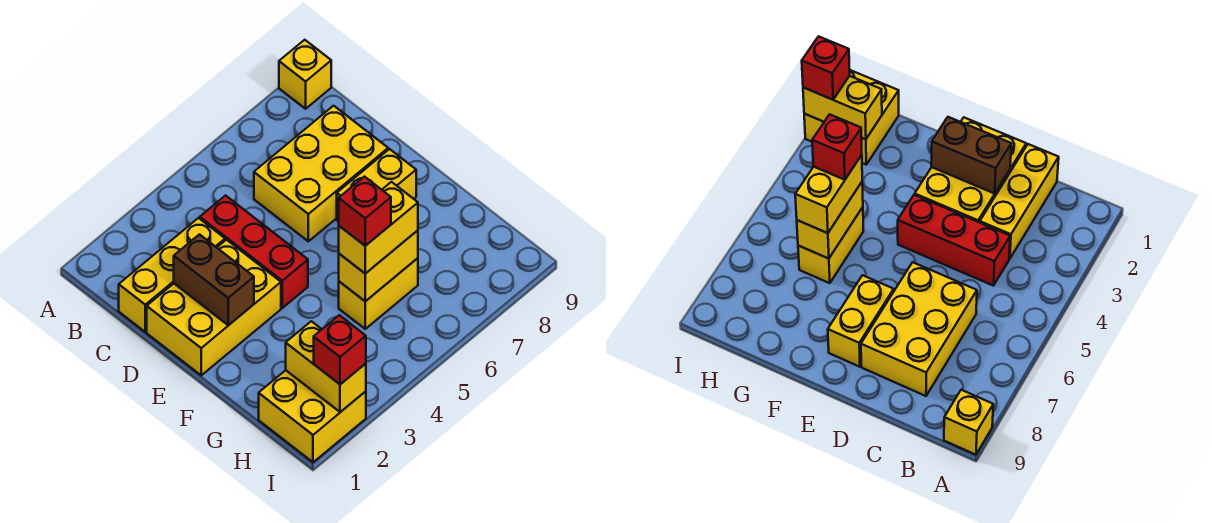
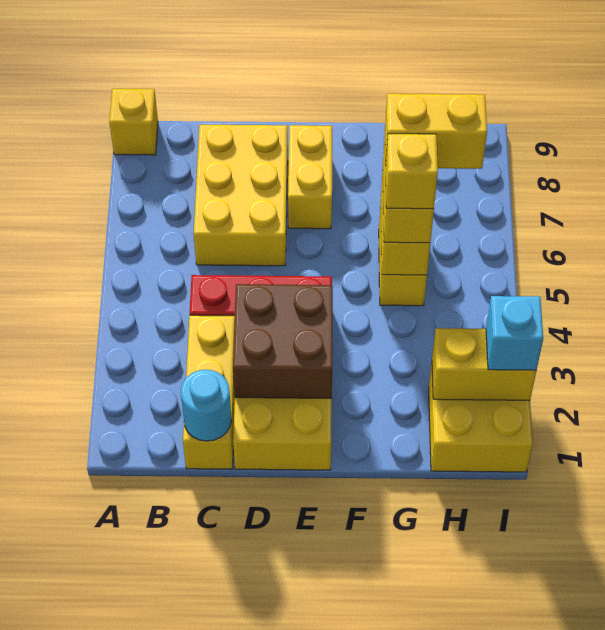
none -> cyan round brick C1 level 2
brown brick D2:E2 level 2 -> brown brick D2:E3 level 2
red brick G5 level 4 -> yellow brick G5 level 4
none -> yellow brick G6:H6 level 4
red brick I2 level 3 -> cyan brick I2 level 3

